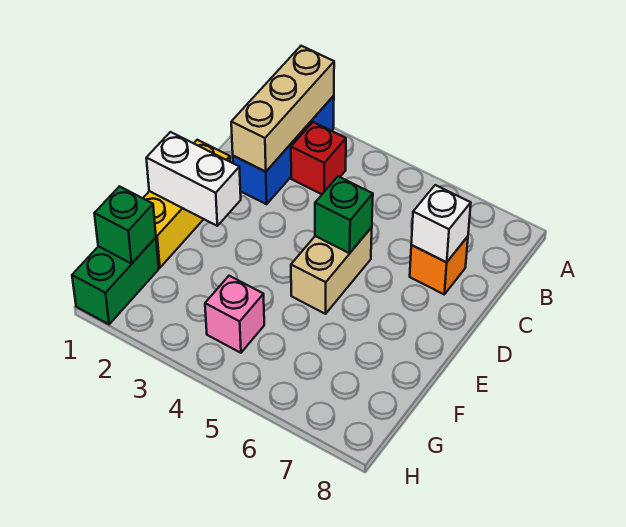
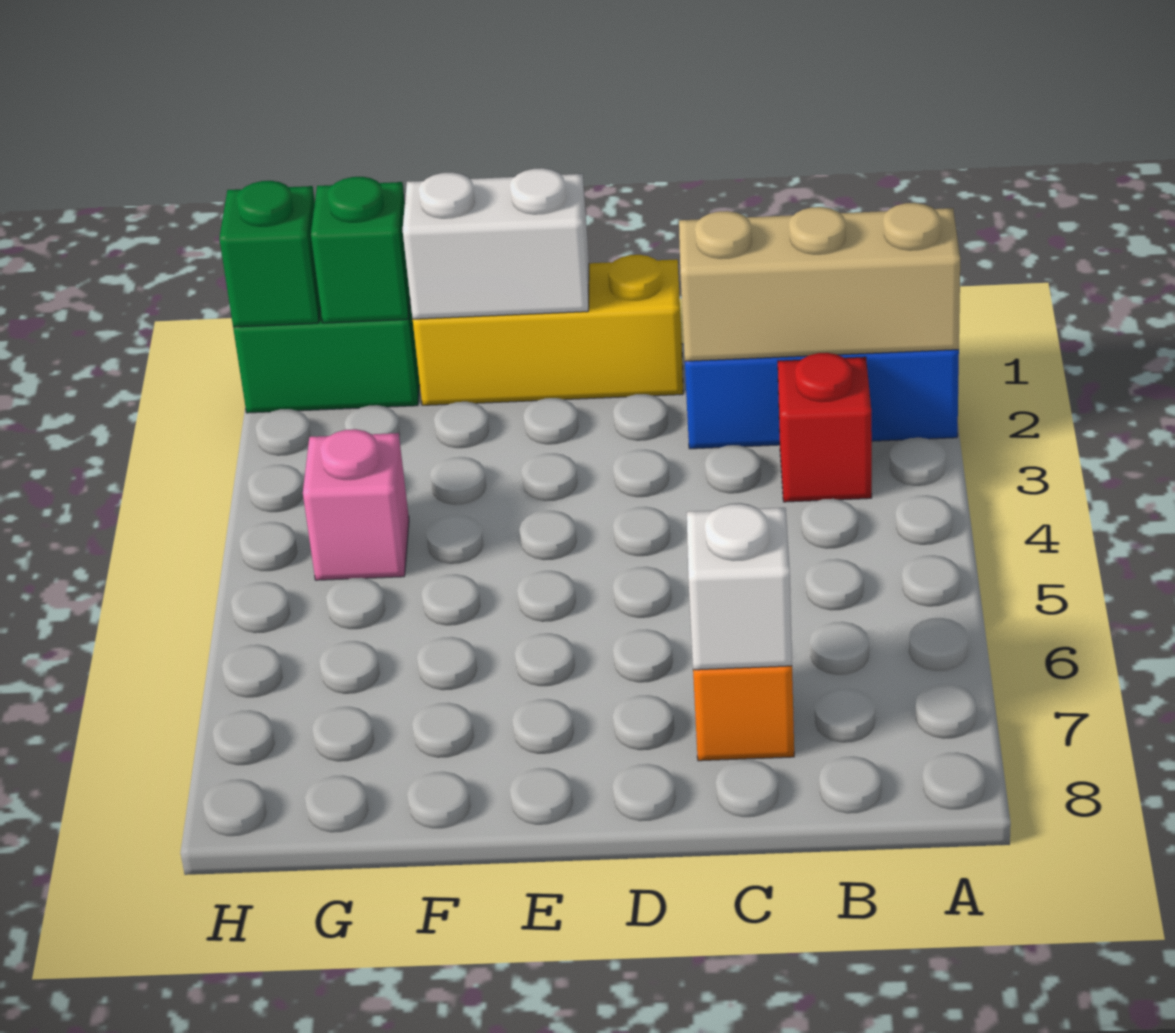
tan brick D5:E5 level 1 -> none
green brick D5 level 2 -> green brick H1 level 2
white brick E1:E2 level 2 -> white brick E1:F1 level 2

